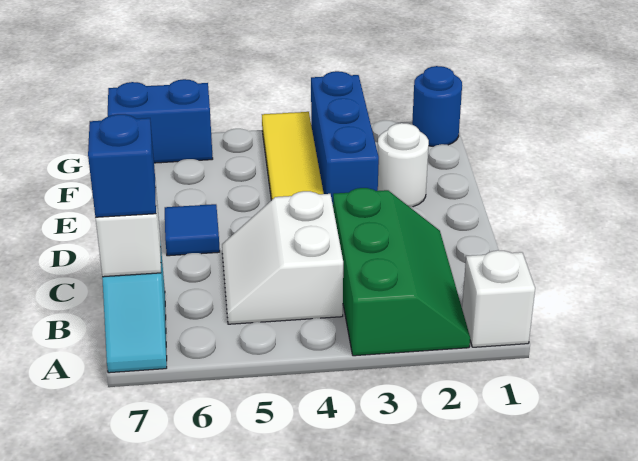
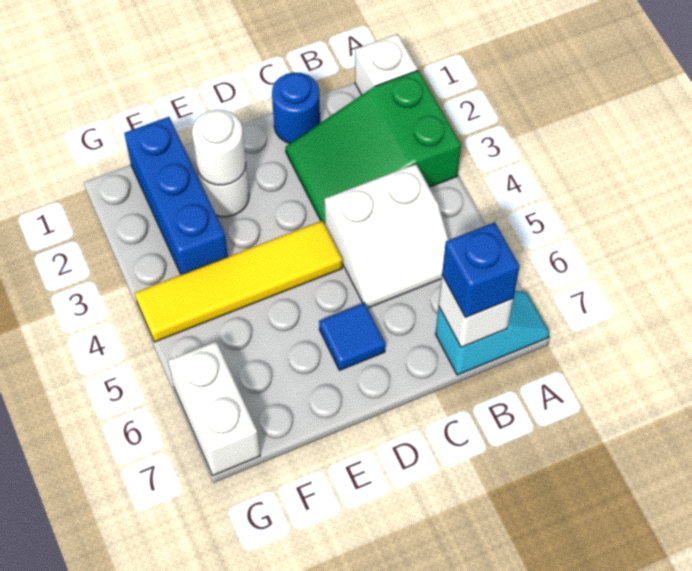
green slope A2:C3 level 1 top 3 -> green slope A2:C3 level 1 top A
none -> white round brick E2 level 2
blue brick E3:G3 level 1 -> blue brick F1:F3 level 1
blue round brick G1 level 1 -> blue round brick C1 level 1
blue brick G6:G7 level 1 -> white brick G6:G7 level 1

